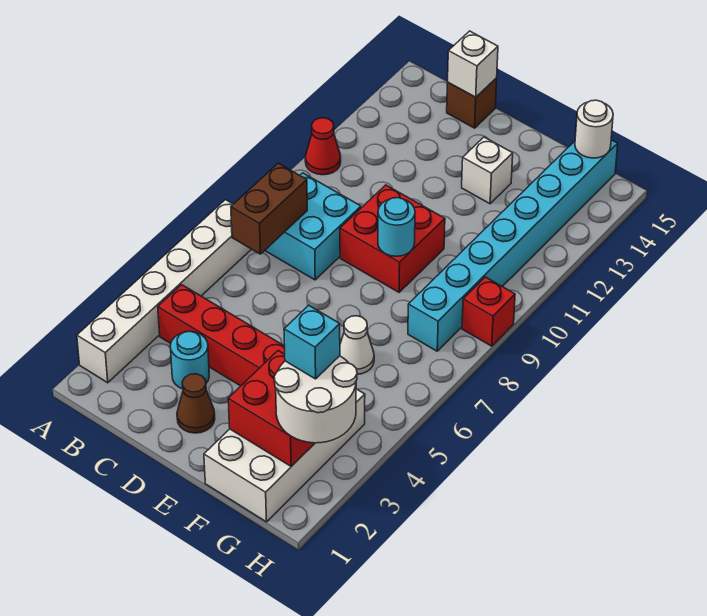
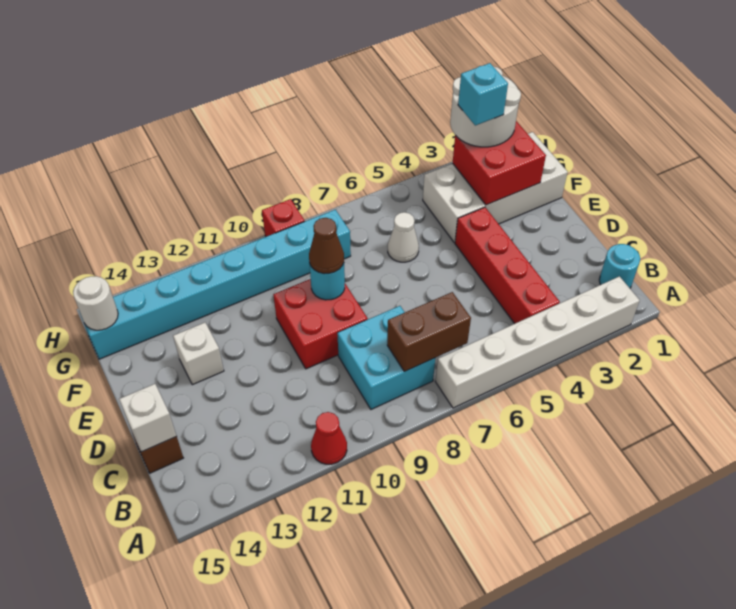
cyan round brick C3 level 1 -> cyan round brick B1 level 1
brown cone D2 level 1 -> brown cone E9 level 3

